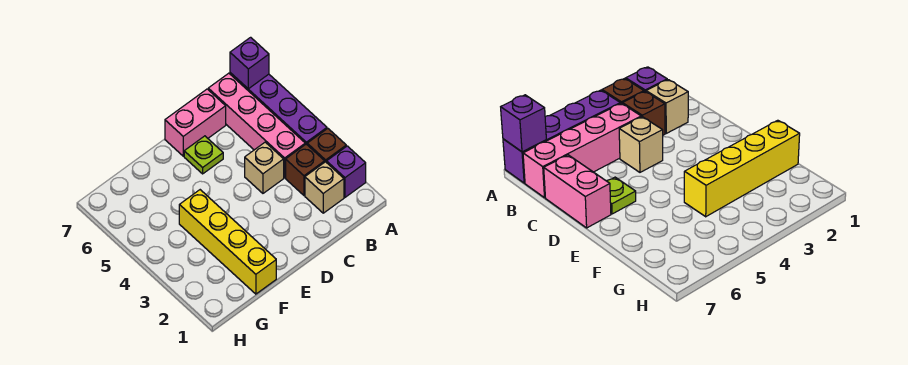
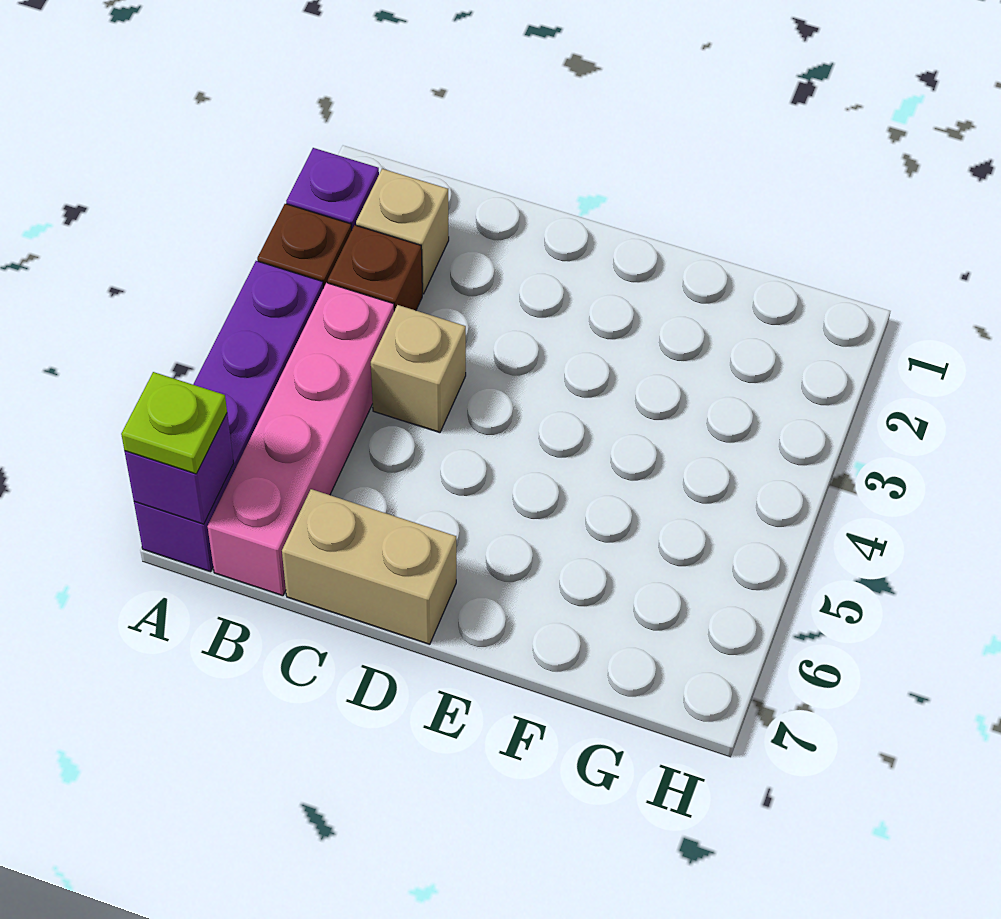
pink brick C7:D7 level 1 -> tan brick C7:D7 level 1
lime plate D6 level 1 -> lime plate A7 level 3
yellow brick F1:F4 level 1 -> none

